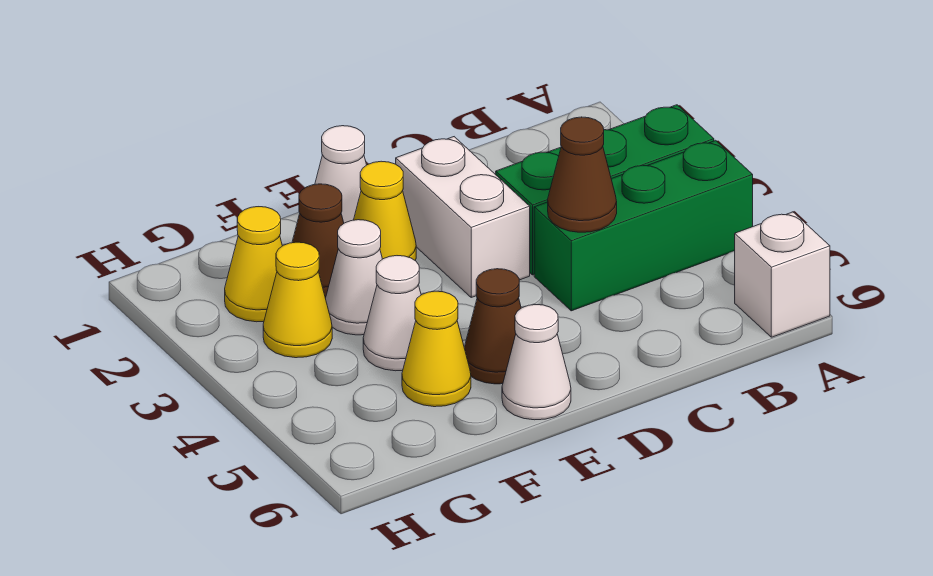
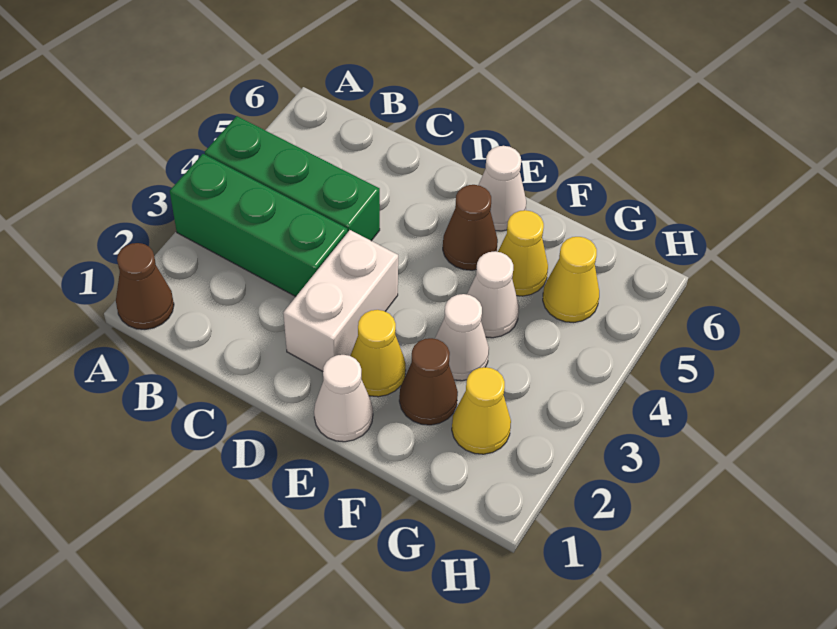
white brick A6 level 1 -> none
brown cone C4 level 2 -> brown cone A1 level 1
yellow cone G3 level 1 -> yellow cone G5 level 1

